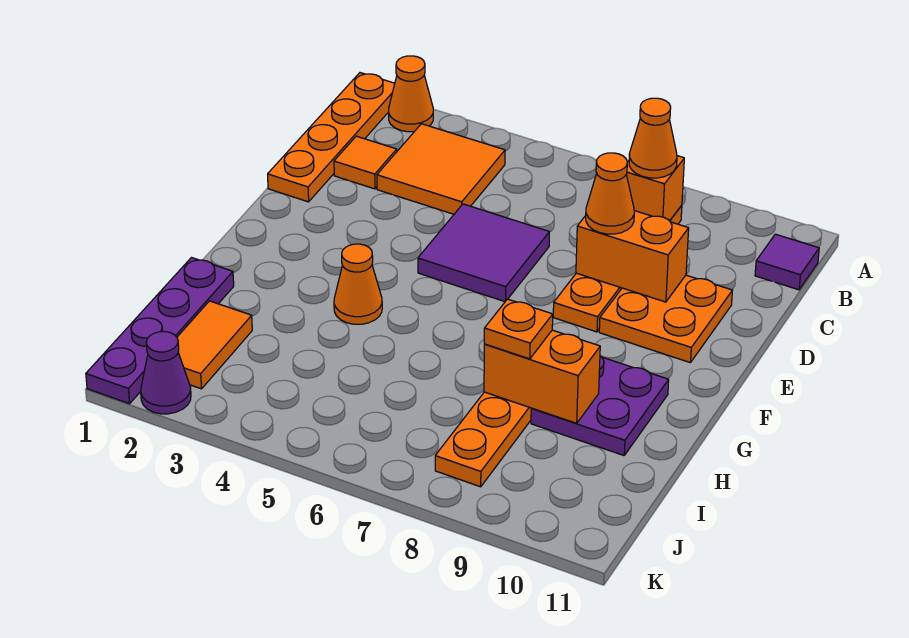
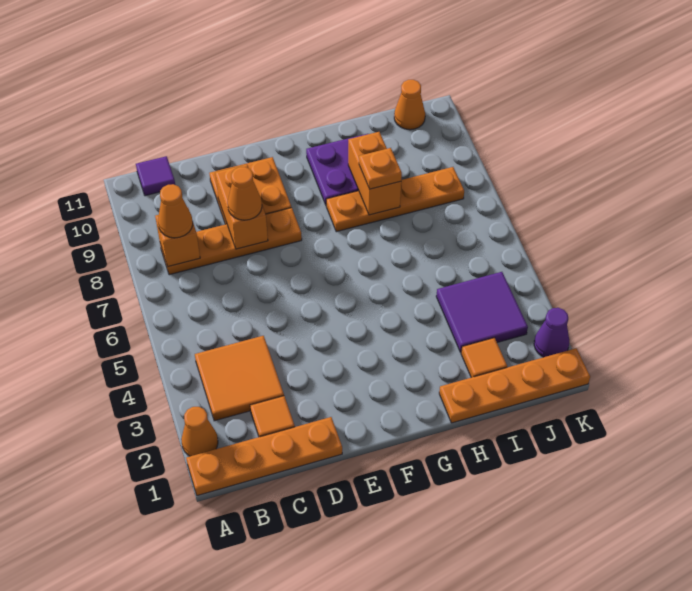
purple tile D5:E6 level 1 -> purple tile I3:J4 level 1
orange cone G4 level 1 -> orange cone J11 level 1
purple plate H1:K1 level 1 -> orange plate H1:K1 level 1
orange tile I2:J2 level 1 -> orange tile I2 level 1

